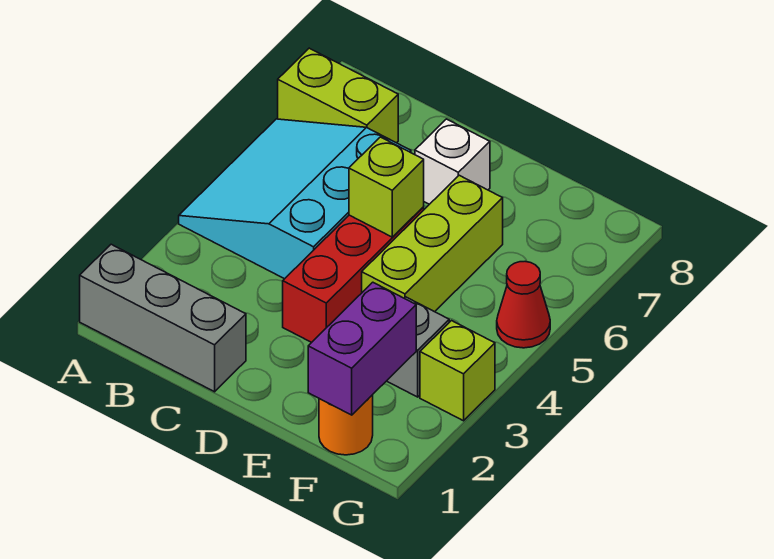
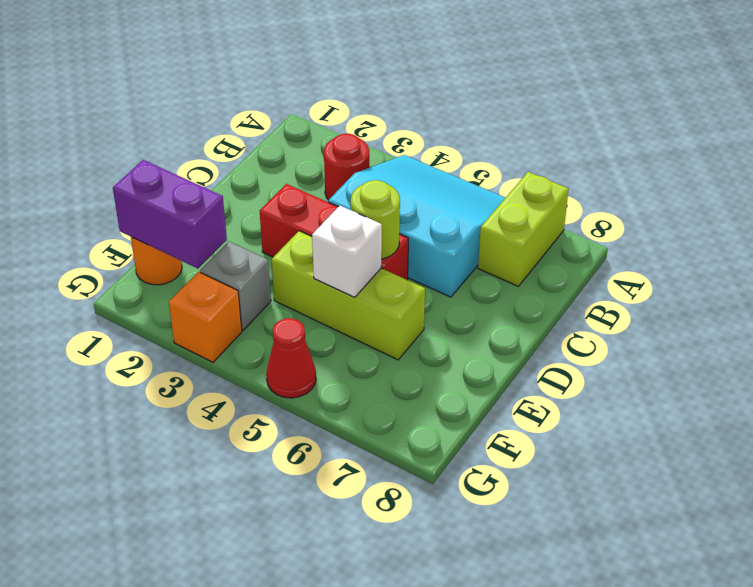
grey brick A1:C1 level 1 -> none
none -> red round brick B3 level 1
lime brick D5 level 2 -> lime round brick D5 level 2
white brick D7 level 1 -> white brick E5 level 2
lime brick G3 level 1 -> orange brick G3 level 1

